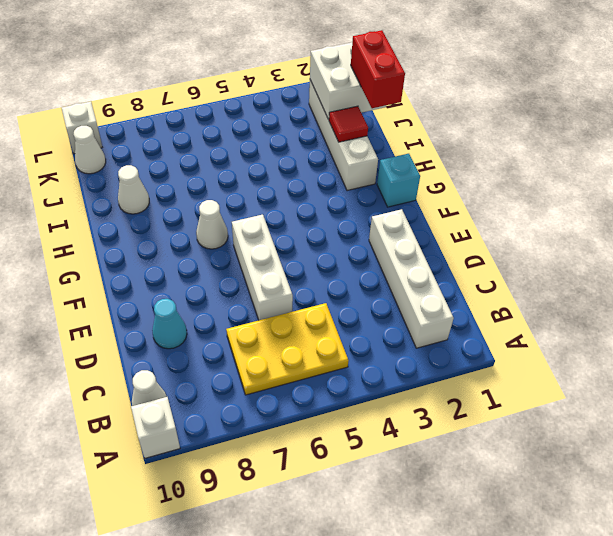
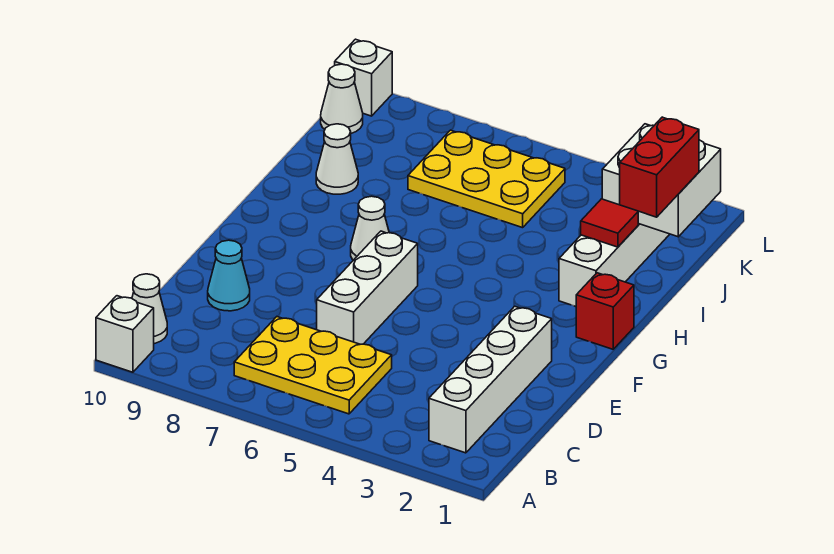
cyan brick G1 level 1 -> red brick G1 level 1
none -> yellow plate J5:K7 level 1

